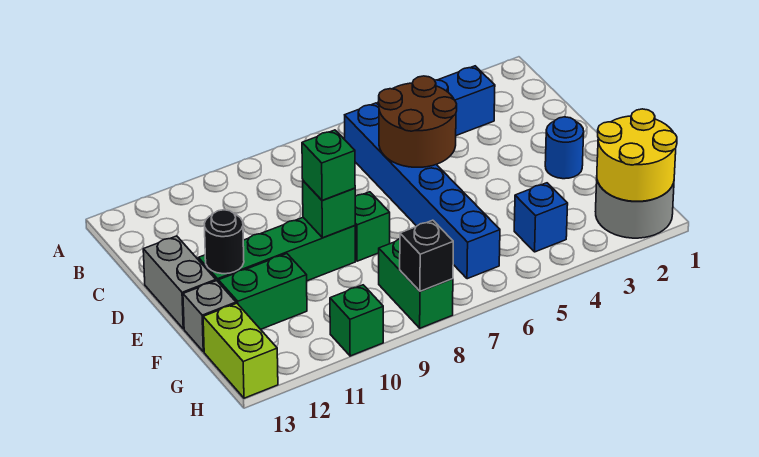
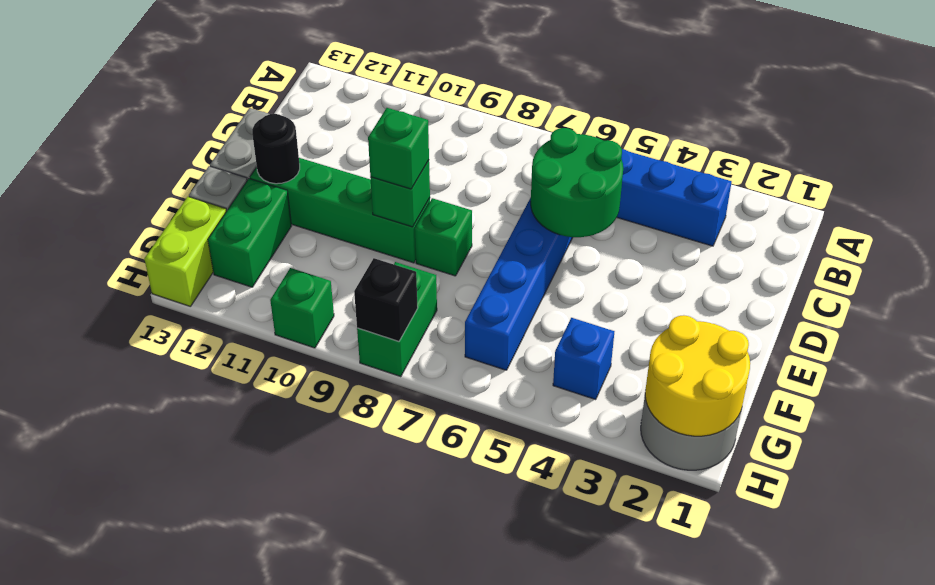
brown round brick C5:D6 level 2 -> green round brick C5:D6 level 2
blue round brick E2 level 1 -> none
green brick F11:F12 level 1 -> green brick F12:G12 level 1

